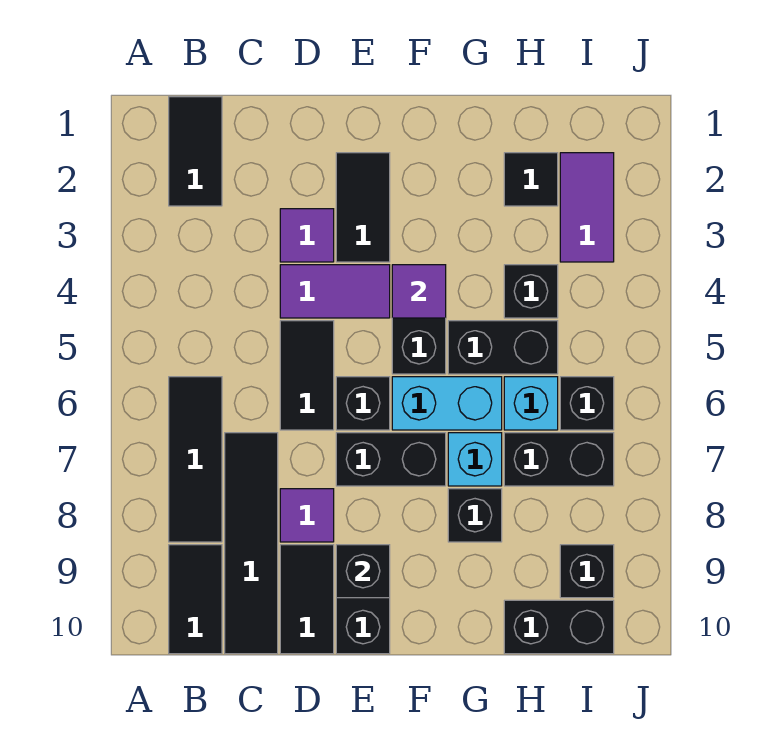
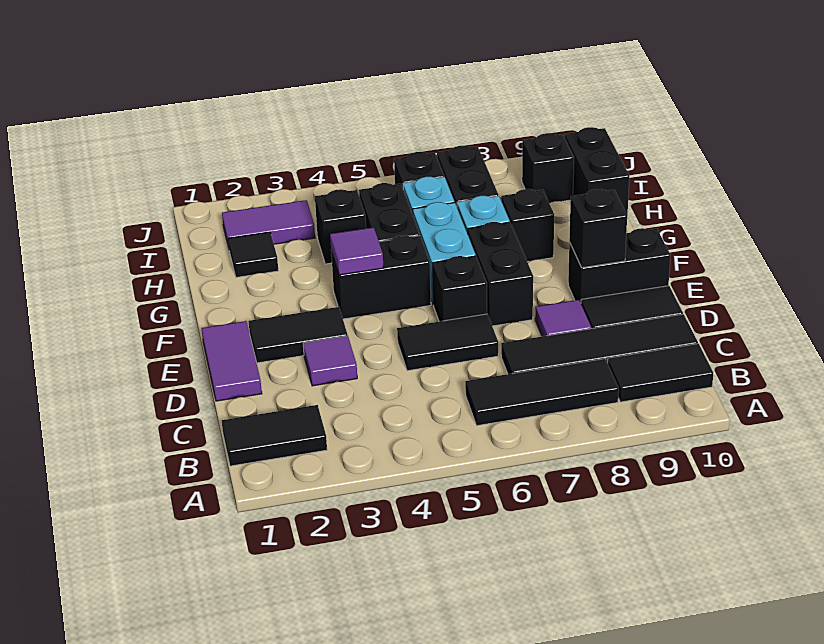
purple tile D4:E4 level 1 -> purple tile D1:E1 level 1

